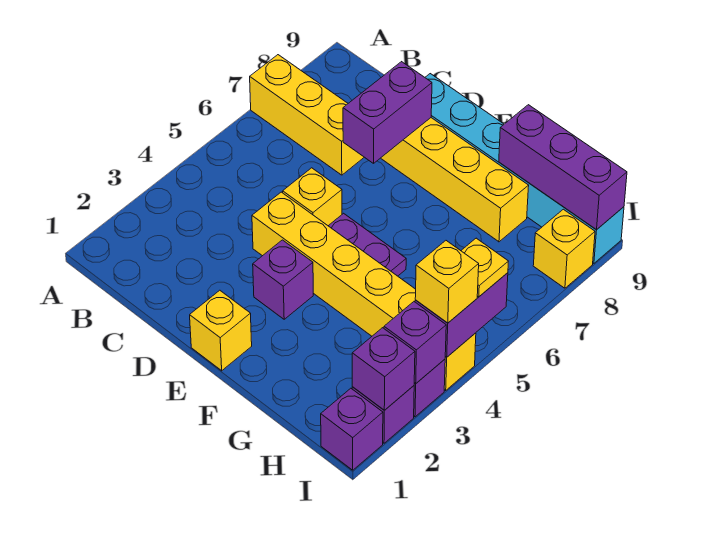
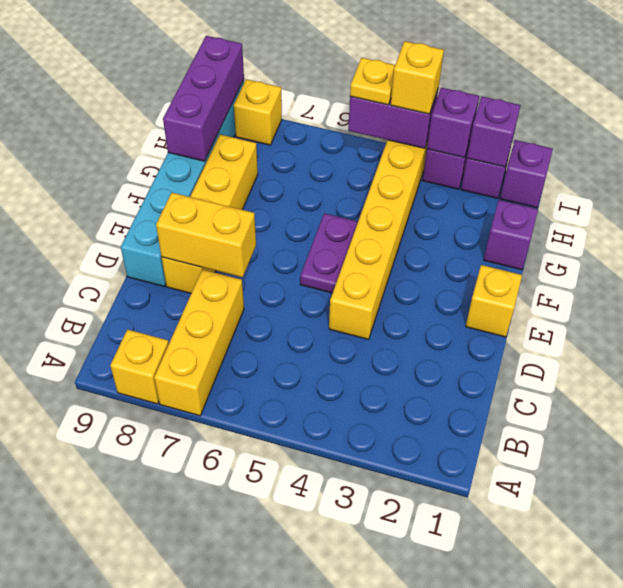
yellow brick D5 level 1 -> yellow brick A8 level 1
purple brick D7:D8 level 2 -> yellow brick D7:D8 level 2
purple brick E3 level 1 -> purple brick G1 level 1

